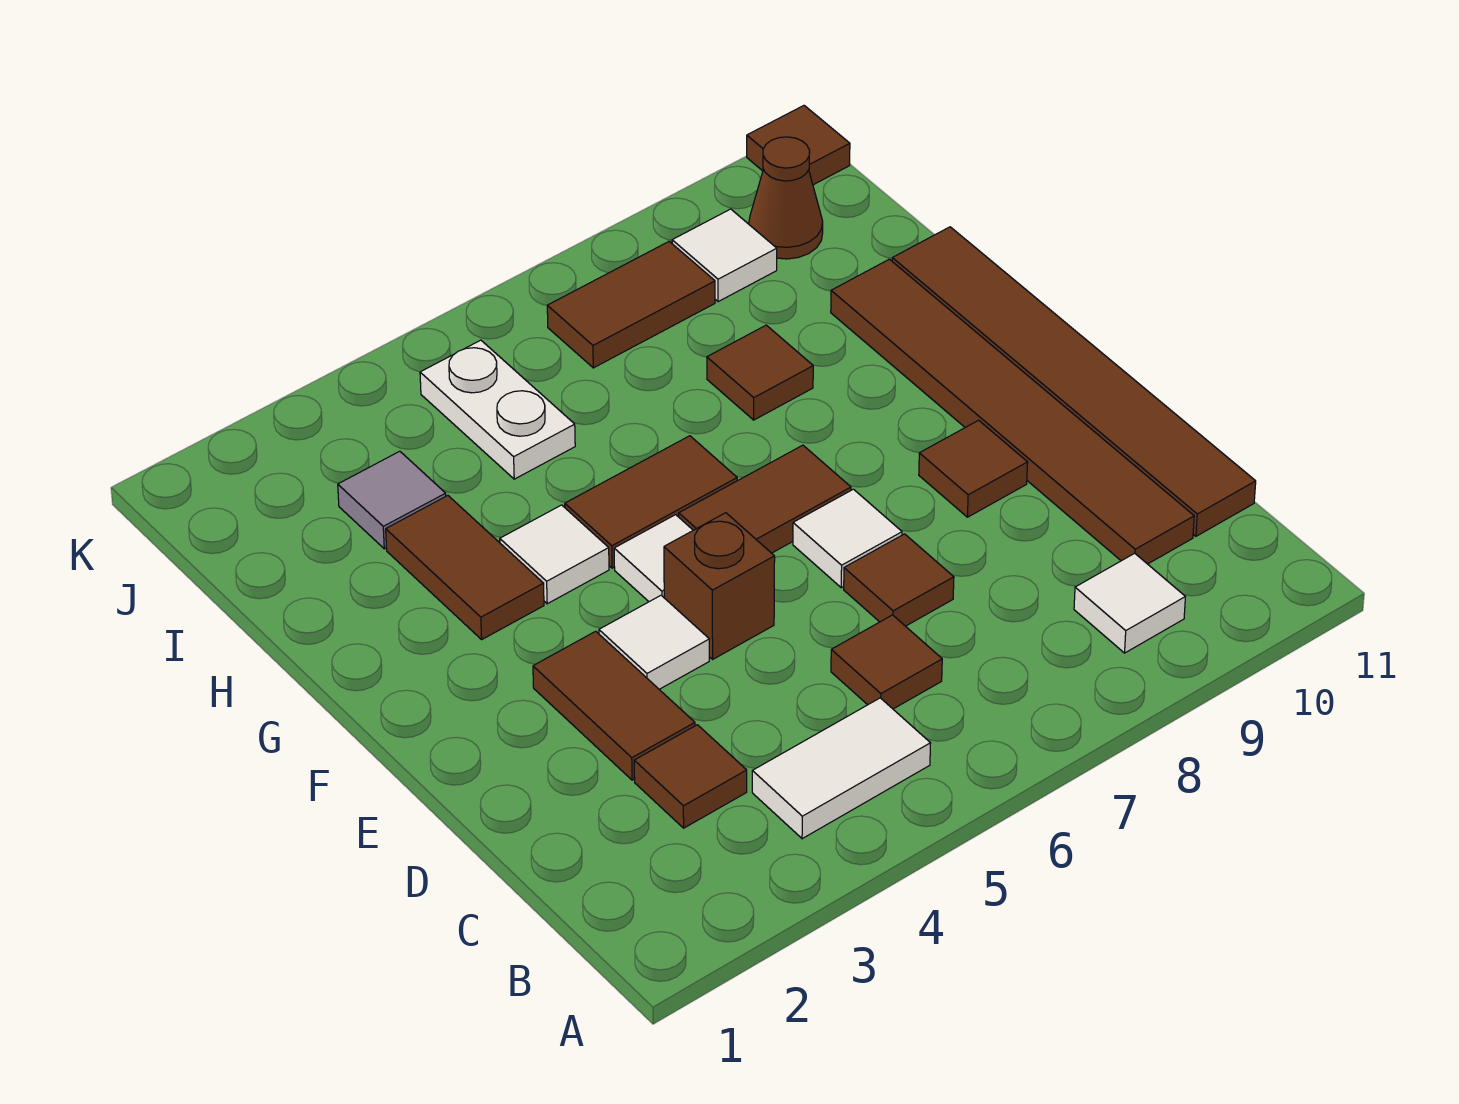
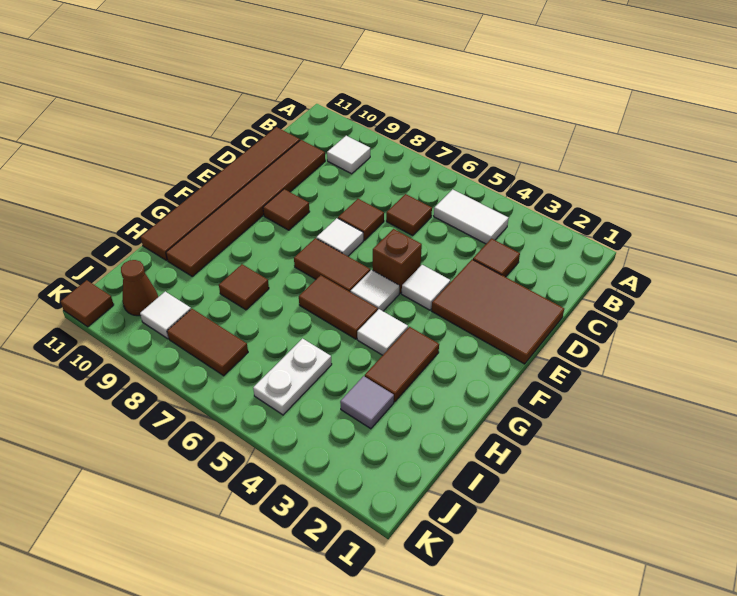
brown tile D3:E3 level 1 -> brown tile D1:E3 level 1

